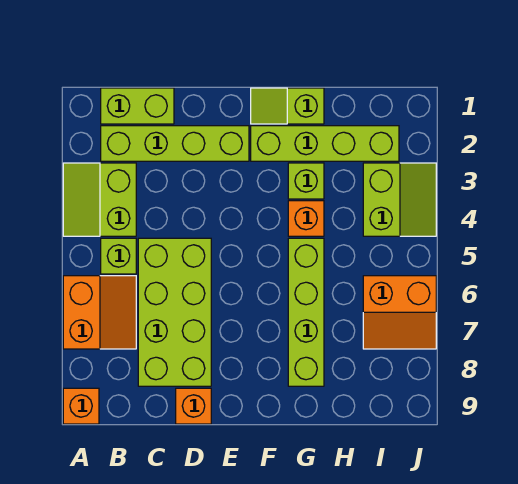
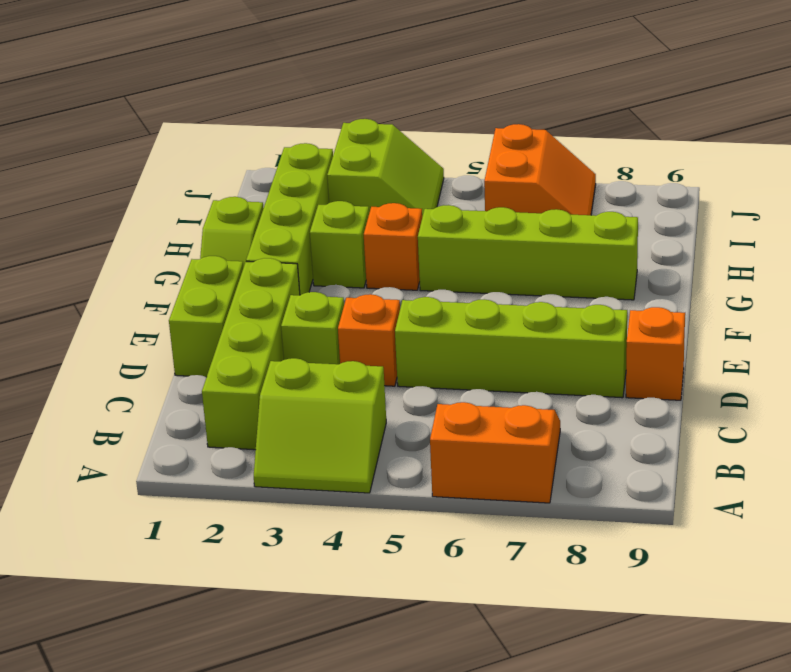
orange brick A9 level 1 -> orange brick D4 level 1
lime brick B1:C1 level 1 -> lime brick D1:E1 level 1
lime brick B5 level 1 -> lime brick D3 level 1
lime brick C5:D8 level 1 -> lime brick D5:D8 level 1
lime slope I3:J4 level 1 top I -> lime slope I3:J4 level 1 top 3

